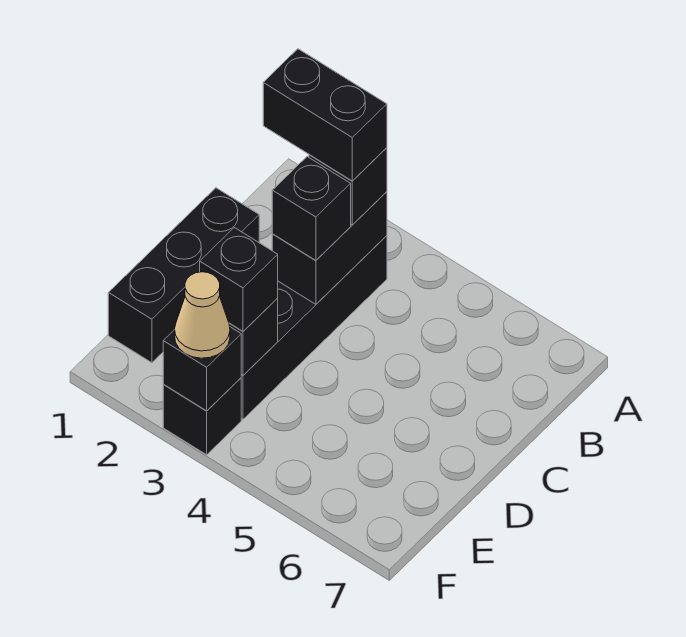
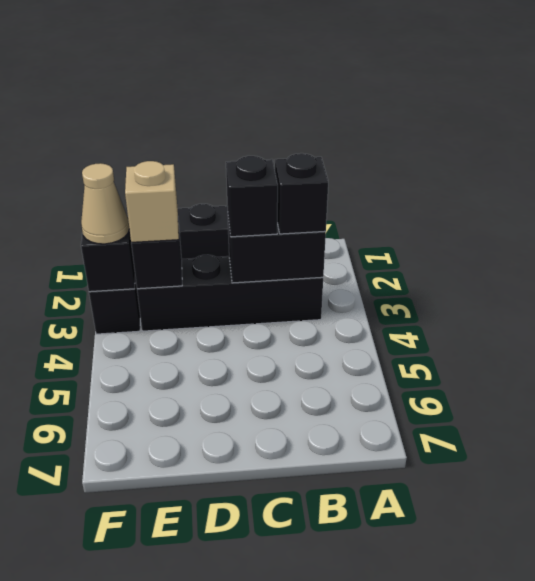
black brick B2:B3 level 4 -> none
black brick E3 level 3 -> tan brick E3 level 3

